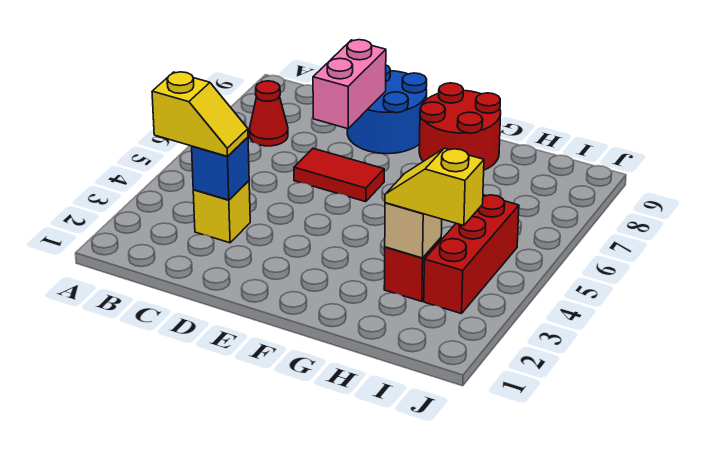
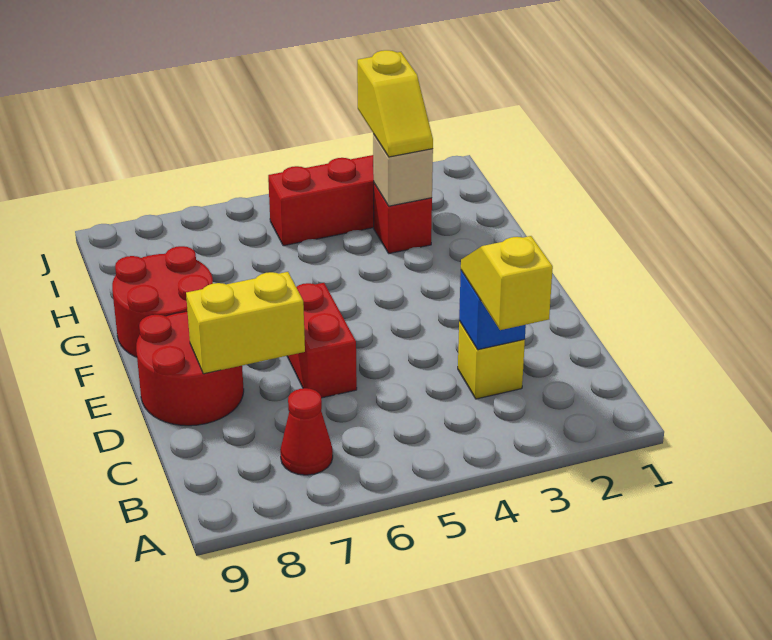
red tile D6:E6 level 1 -> red brick D6:E6 level 1
pink brick D7:D8 level 2 -> yellow brick D7:D8 level 2
blue round brick D8:E9 level 1 -> red round brick D8:E9 level 1

